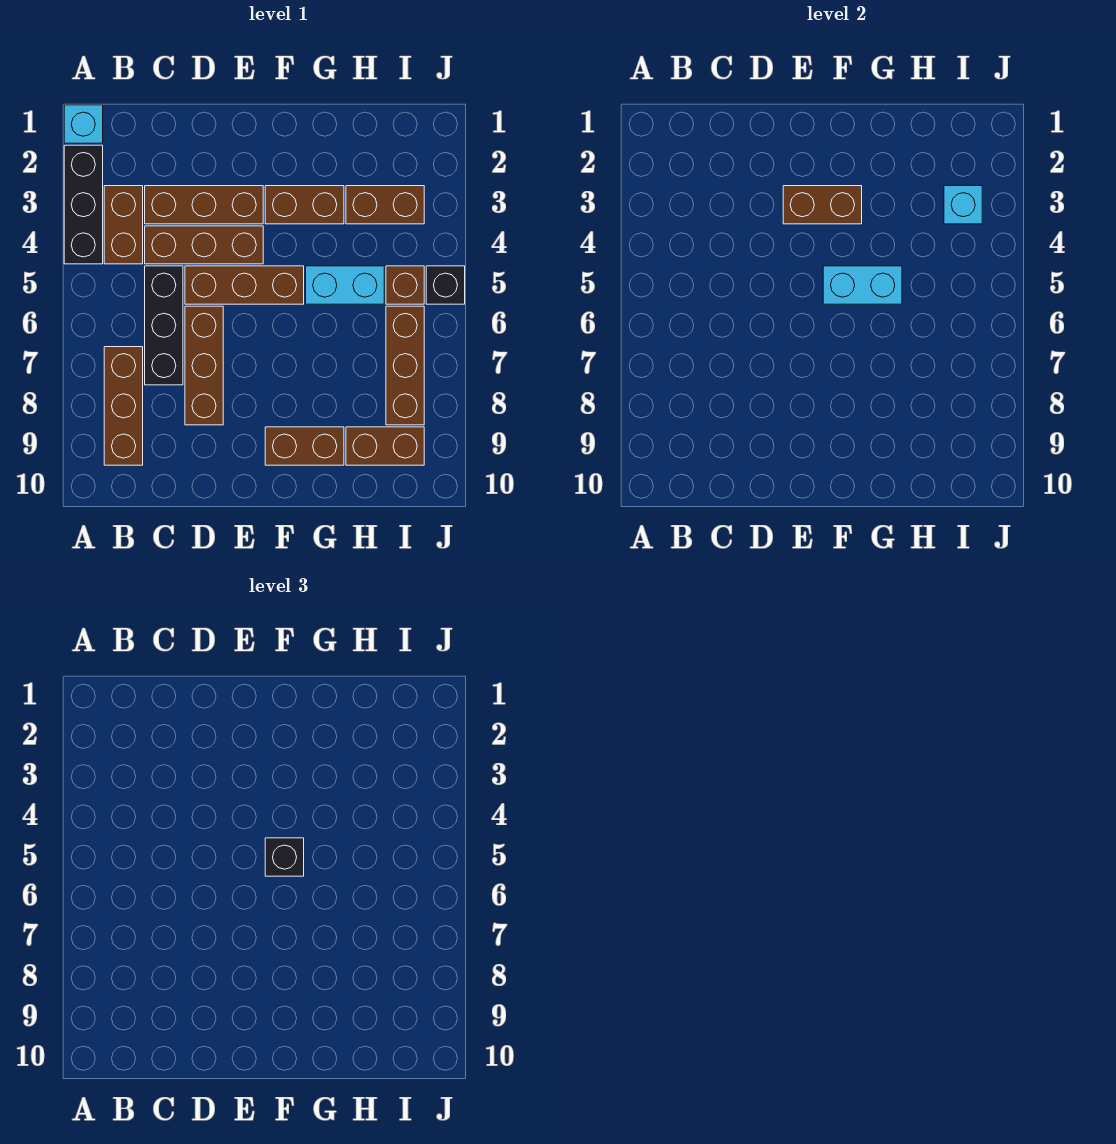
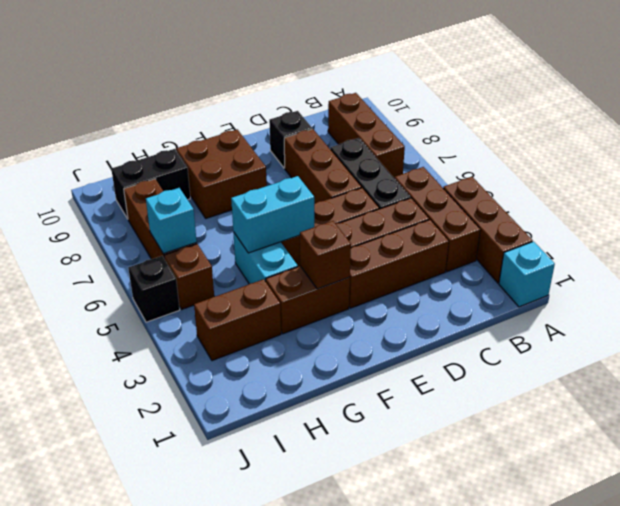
black brick A2:A4 level 1 -> brown brick A2:A4 level 1
brown brick B3:B4 level 1 -> brown brick B3:B5 level 1
brown brick E3:F3 level 2 -> brown brick F3 level 2
black brick F5 level 3 -> black brick D9 level 1
brown brick F9:G9 level 1 -> brown brick F8:G9 level 1
cyan brick G5:H5 level 1 -> cyan brick G4:G5 level 1
brown brick H9:I9 level 1 -> black brick H9:I9 level 1
cyan brick I3 level 2 -> cyan brick I6 level 2

